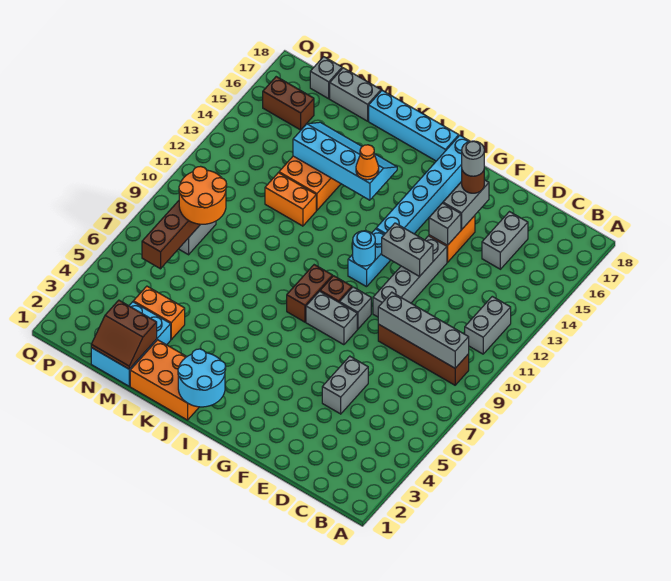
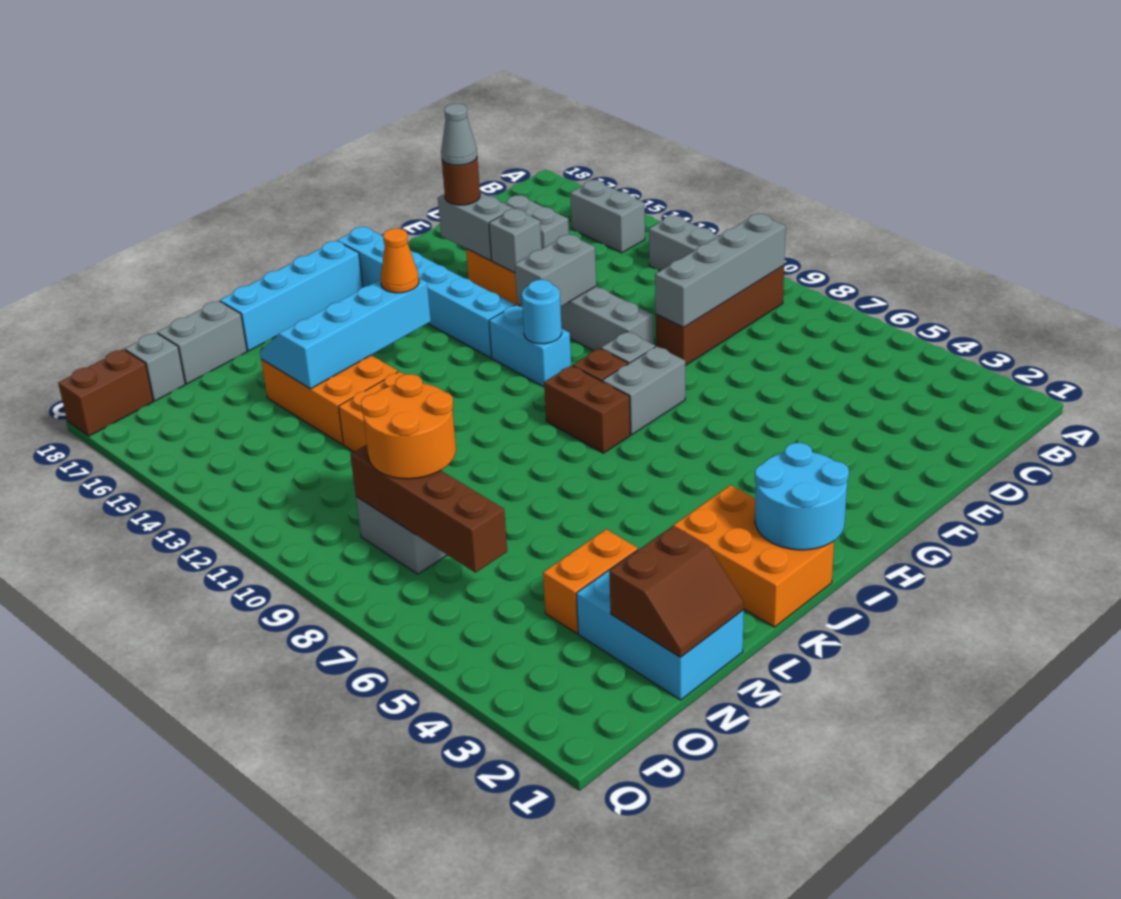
grey brick E5:E6 level 1 -> grey brick B14:B15 level 1
grey round brick F16 level 4 -> grey cone F16 level 4
orange brick J1:L2 level 1 -> orange brick J1:K3 level 1
brown brick O16:P16 level 1 -> brown brick P18:Q18 level 1

